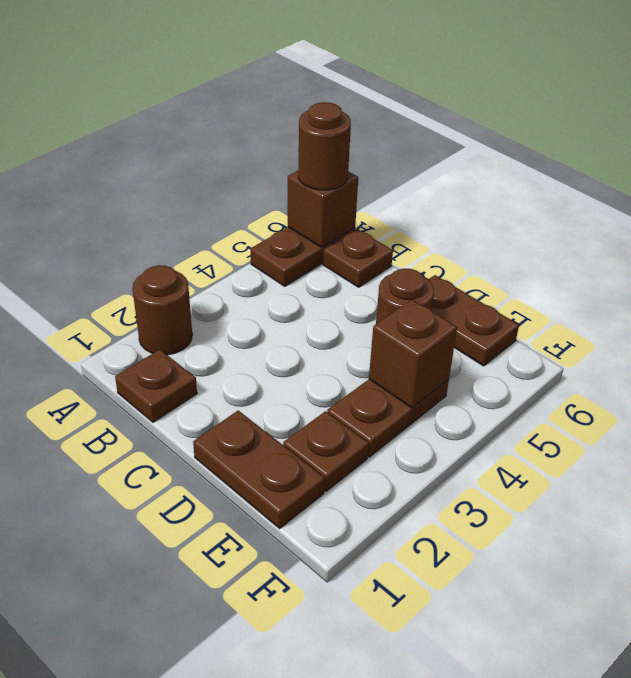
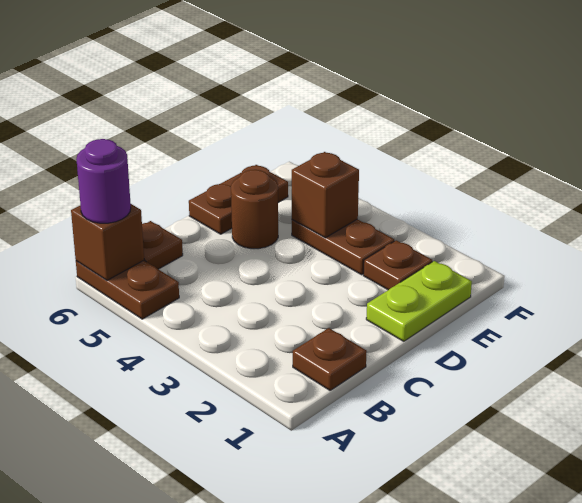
brown round brick A2 level 1 -> none
brown round brick A6 level 3 -> purple round brick A6 level 3
brown plate D1:E1 level 1 -> lime plate D1:E1 level 1

